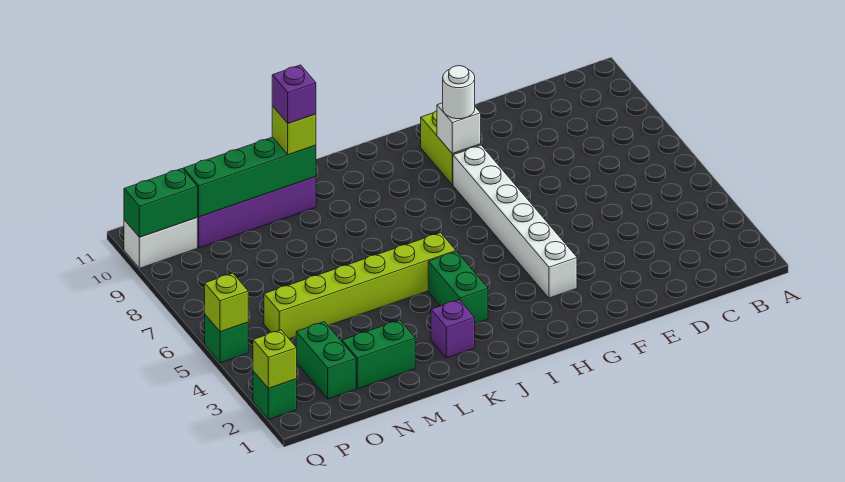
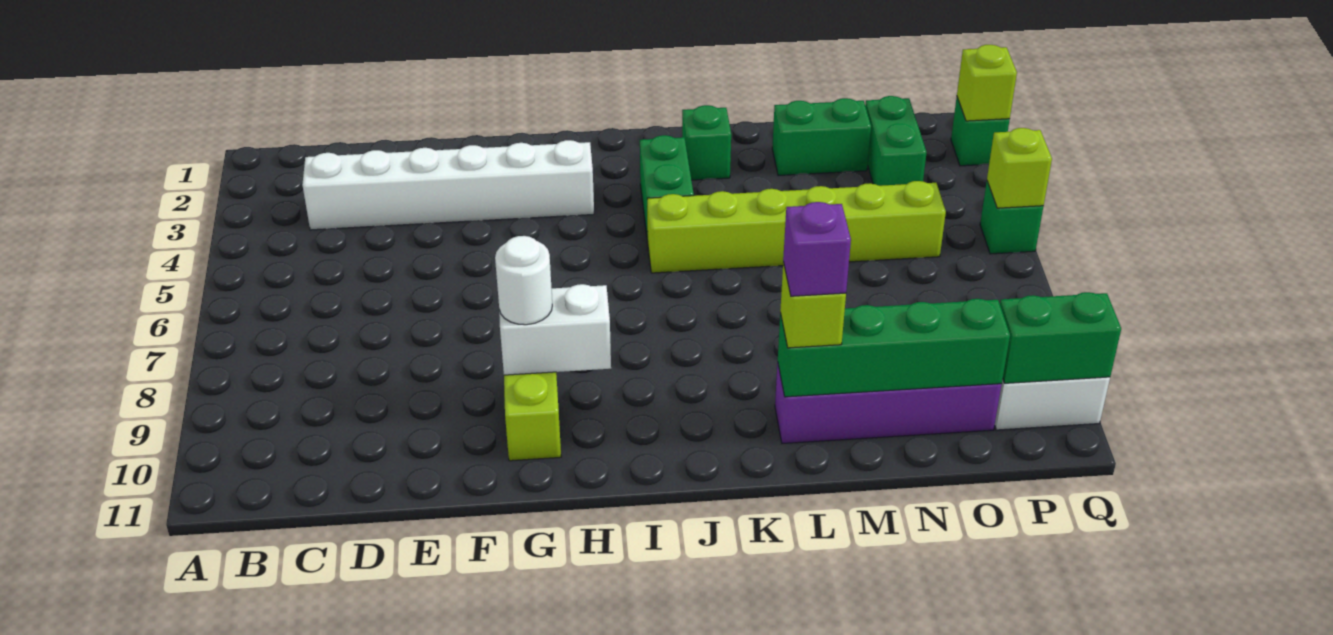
white brick G3:G8 level 1 -> white brick C3:H3 level 1
white brick G9 level 2 -> white brick G9:H9 level 2
purple brick K2 level 1 -> green brick K2 level 1

